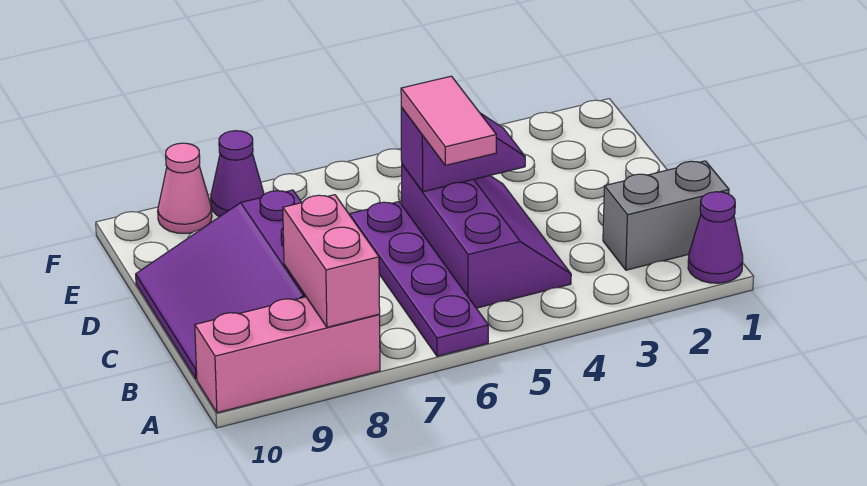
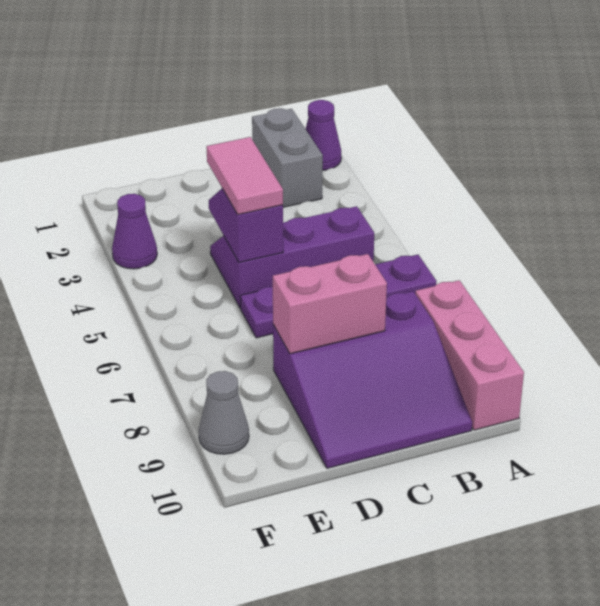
pink brick A8:B8 level 2 -> pink brick C8:D8 level 2
pink tile C5:D5 level 3 -> pink tile D4:D5 level 3
purple cone F8 level 1 -> purple cone F3 level 1
pink cone F9 level 1 -> grey cone F9 level 1

